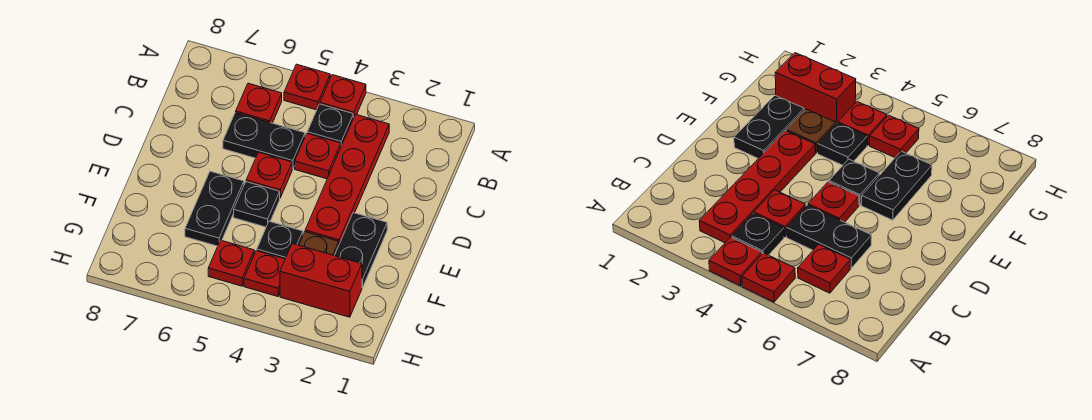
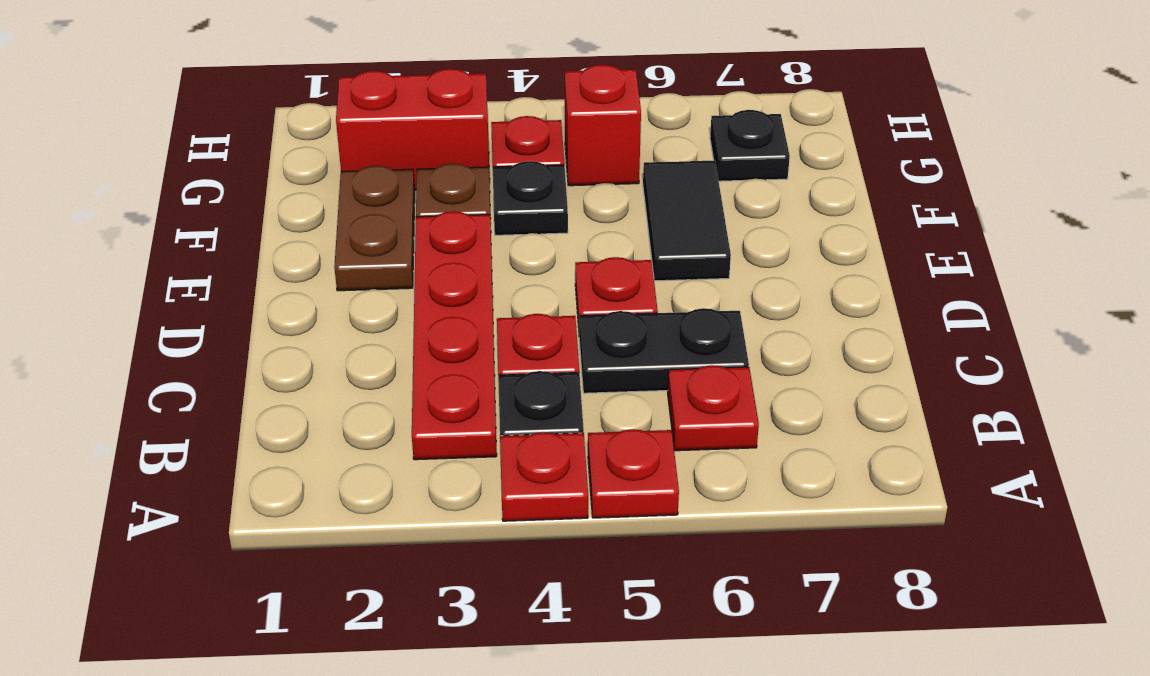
black plate E2:F2 level 1 -> brown plate E2:F2 level 1
black plate E5 level 1 -> black plate G7 level 1
black plate E6:F6 level 1 -> black tile E6:F6 level 1
red plate G5 level 1 -> red brick G5 level 1

